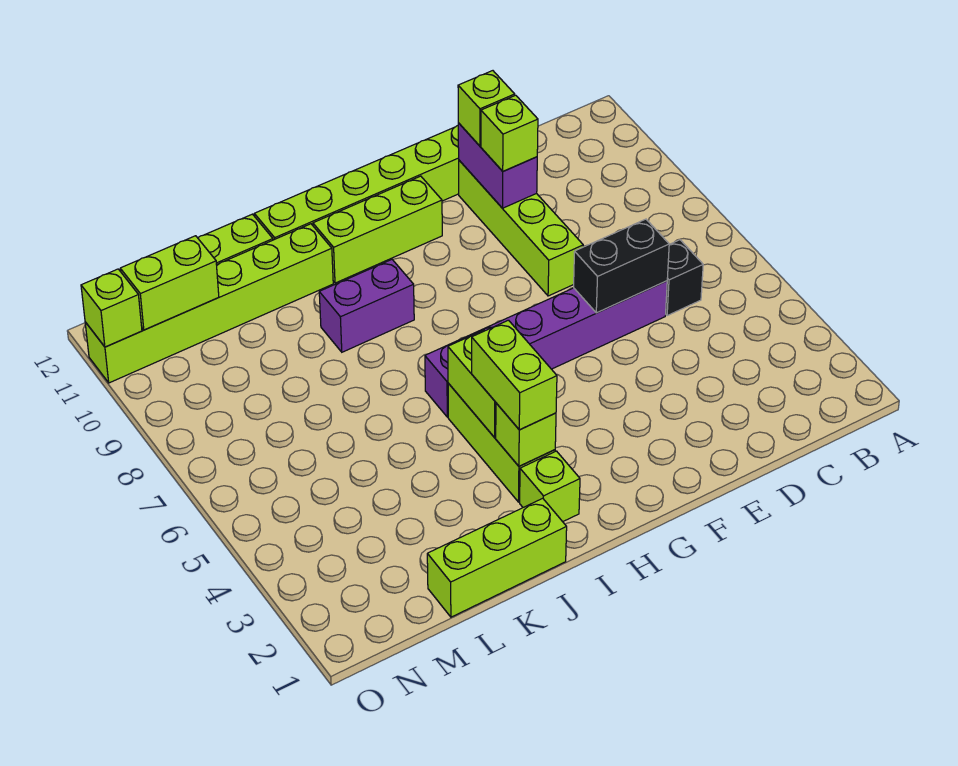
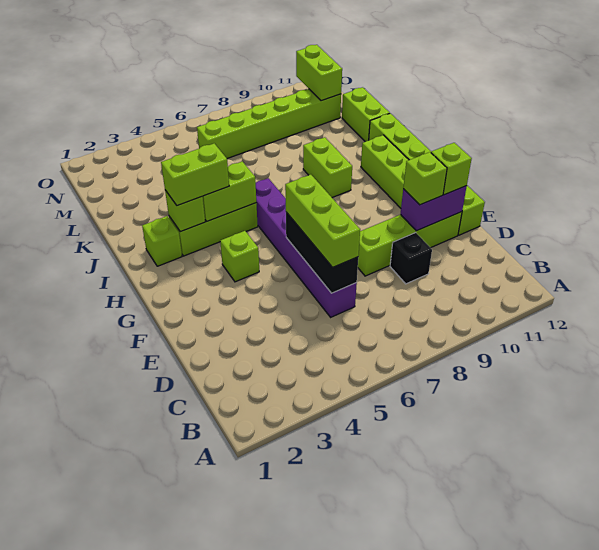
black brick C6 level 1 -> black brick D9 level 1
black brick D6:E6 level 2 -> black brick D6:F6 level 2
purple brick I9:J9 level 1 -> lime brick I9:J9 level 1
lime brick J1:L1 level 1 -> lime brick D6:F6 level 3
lime brick J11:O11 level 1 -> lime brick M6:M11 level 1
lime brick O11 level 2 -> lime brick G4 level 1

